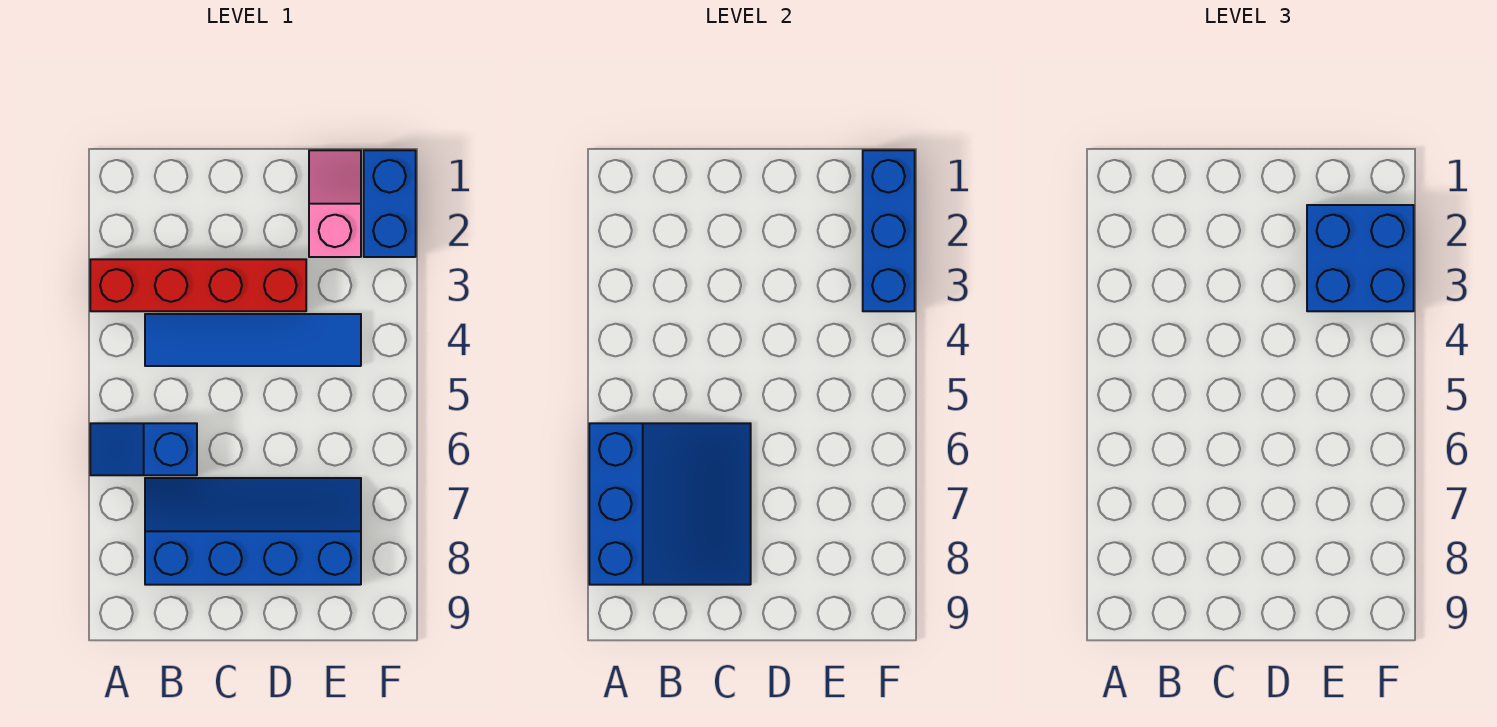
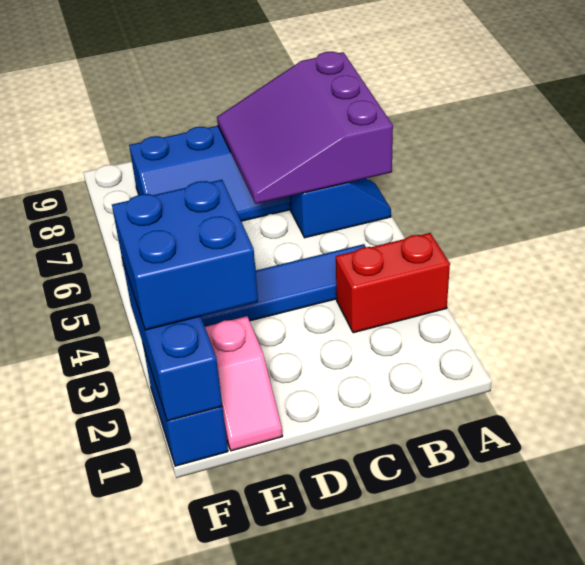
red brick A3:D3 level 1 -> red brick A3:B3 level 1
blue slope A6:C8 level 2 top A -> purple slope A6:C8 level 2 top A

